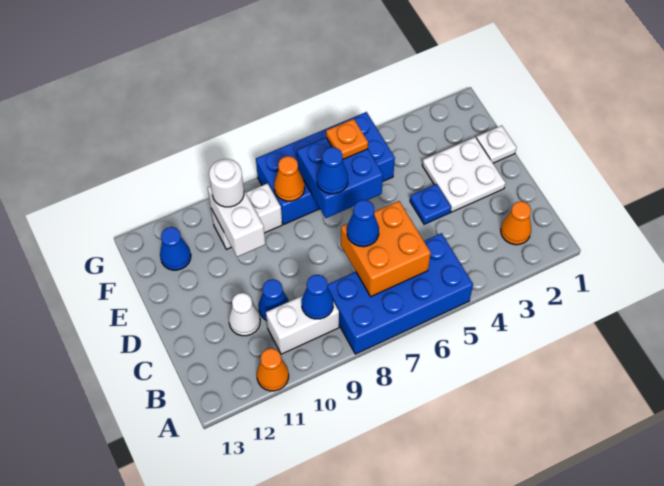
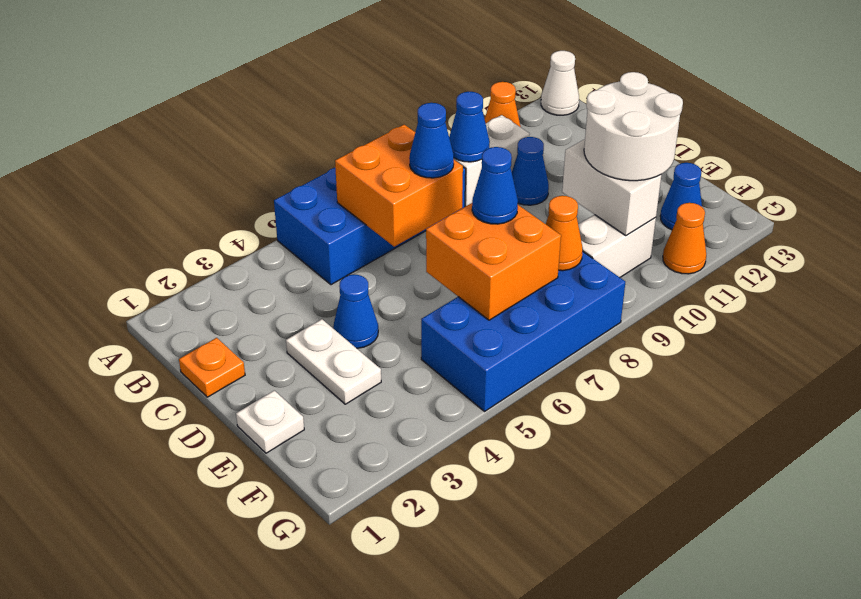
orange cone B2 level 1 -> orange cone G11 level 1
white cone C11 level 1 -> white cone A13 level 1
white plate D2:E3 level 1 -> white plate D3:E3 level 1
blue plate D4 level 1 -> blue cone D4 level 1
blue brick E6:F7 level 2 -> orange brick E6:F7 level 2
orange plate F6 level 3 -> orange plate C1 level 1
white round brick F10 level 3 -> white round brick E10:F11 level 3

